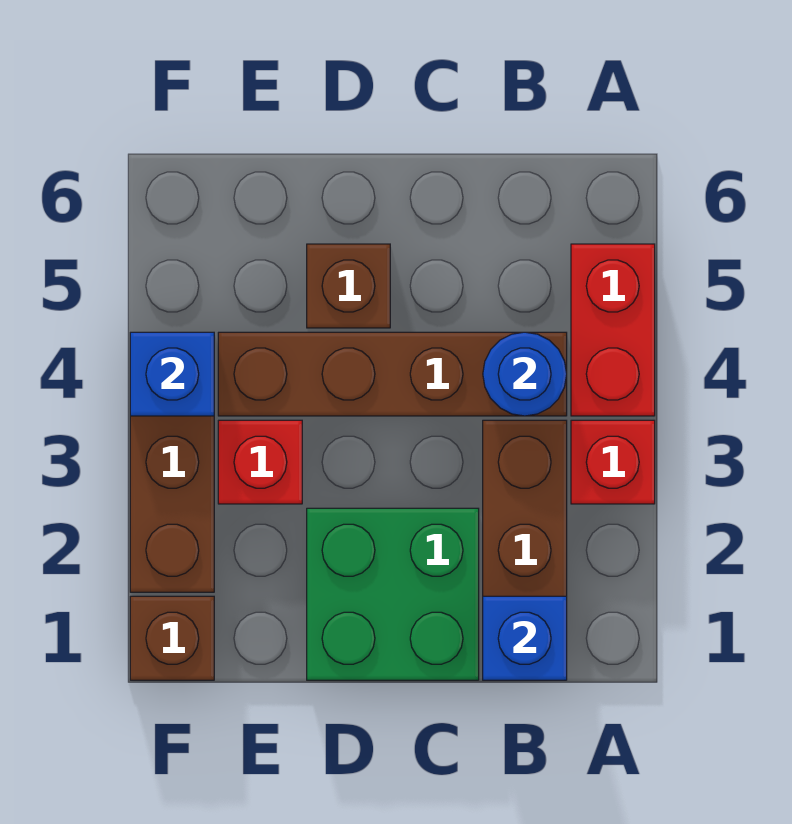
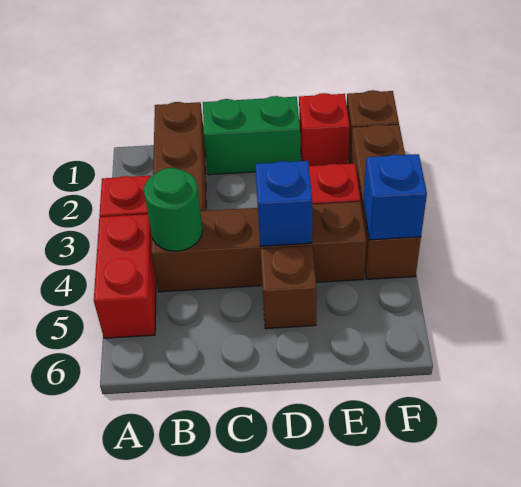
blue brick B1 level 2 -> blue brick D4 level 2
blue round brick B4 level 2 -> green round brick B4 level 2
green brick C1:D2 level 1 -> green brick C1:D1 level 1
none -> red brick E1 level 1

